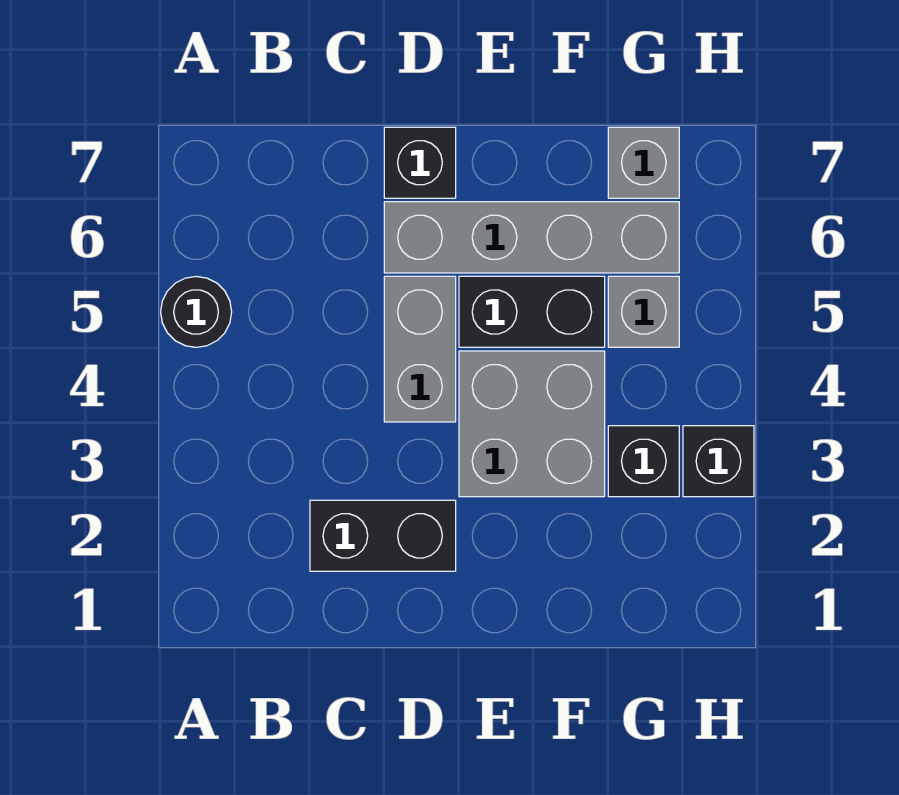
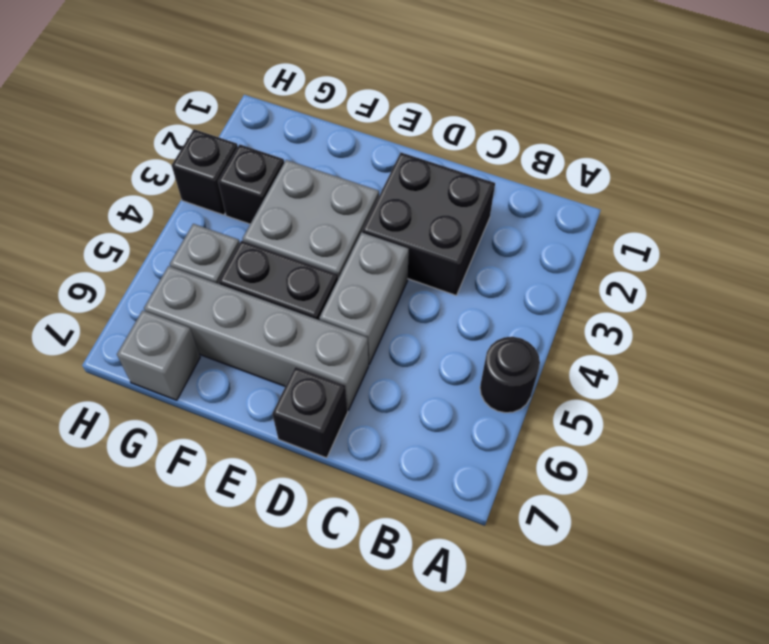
black brick C2:D2 level 1 -> black brick C2:D3 level 1

